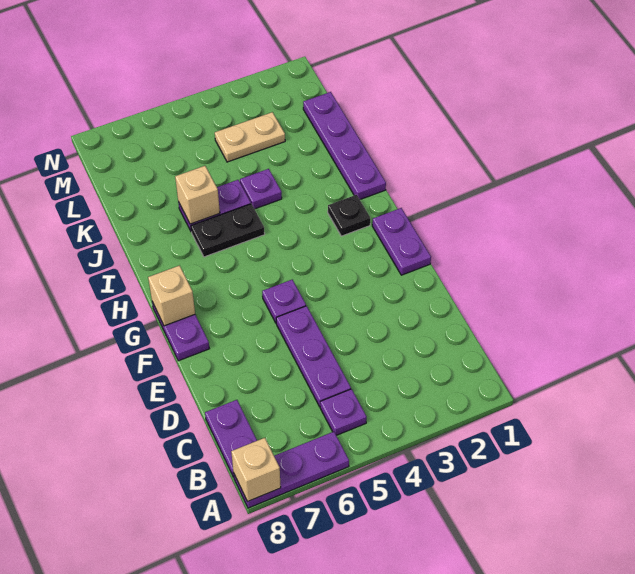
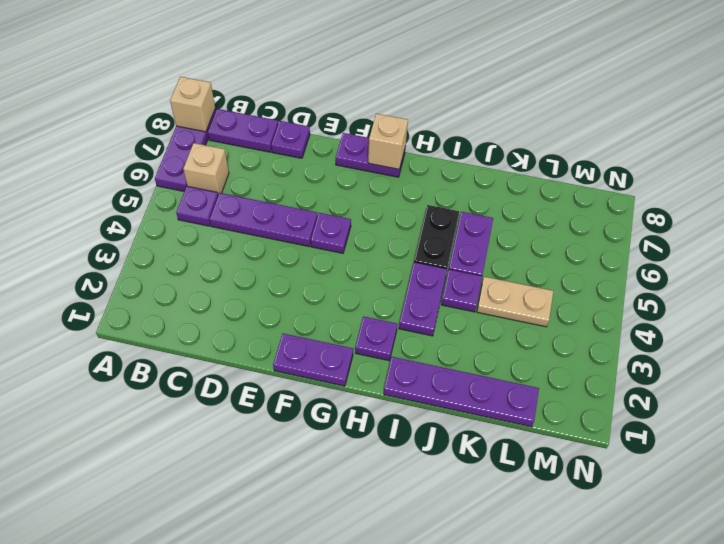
none -> purple plate D8 level 1
black plate H2 level 1 -> purple plate H2 level 1
none -> purple plate I3:I4 level 1
tan brick J6 level 2 -> tan brick B6 level 1
tan plate L3:L4 level 1 -> tan plate K4:L4 level 1

